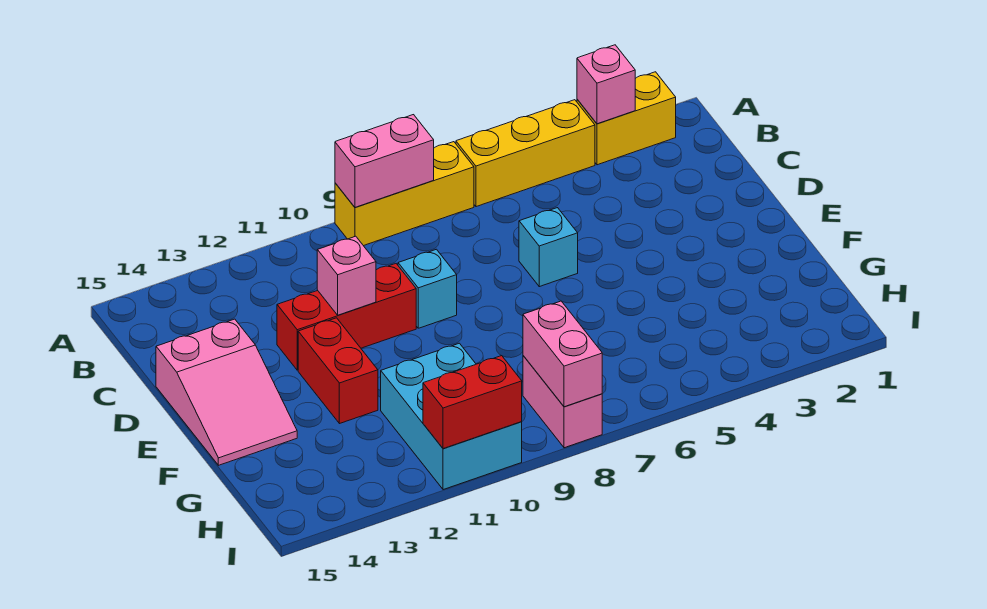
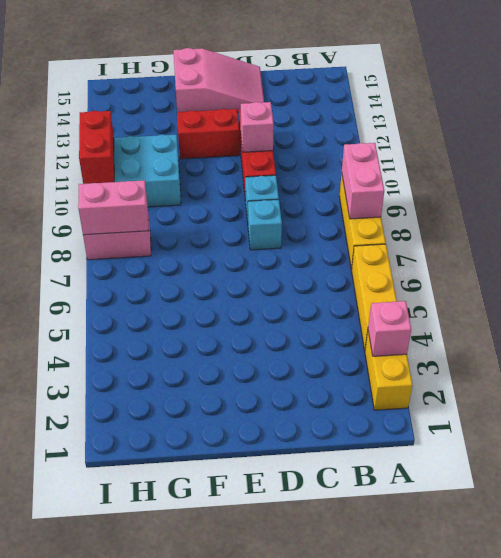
cyan brick D6 level 1 -> cyan brick D8 level 1
pink slope D14:F15 level 1 top D -> pink slope D14:F15 level 1 top F

